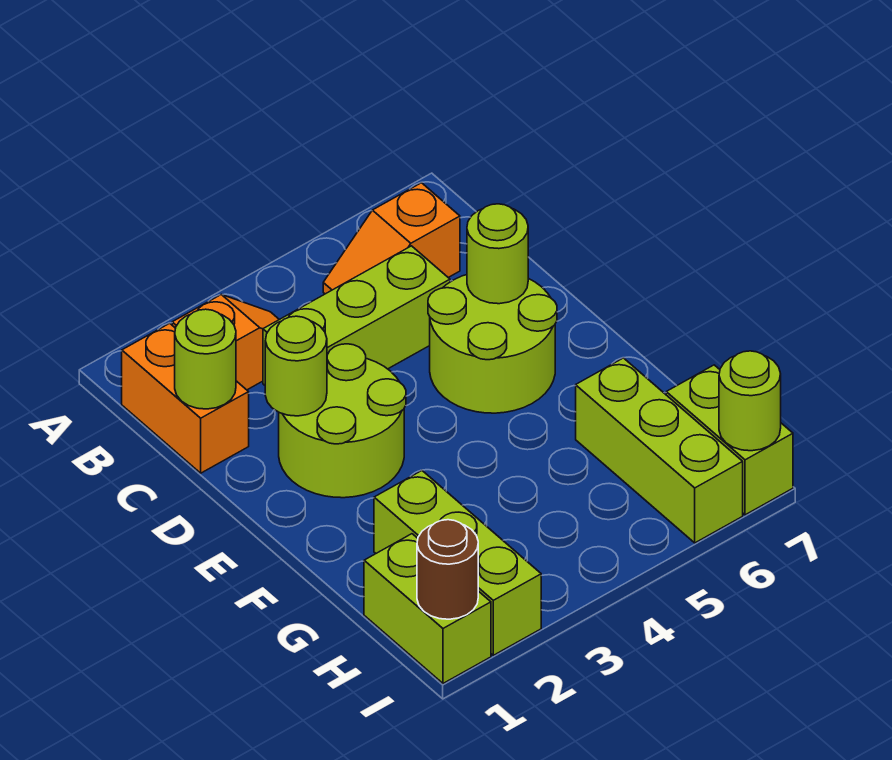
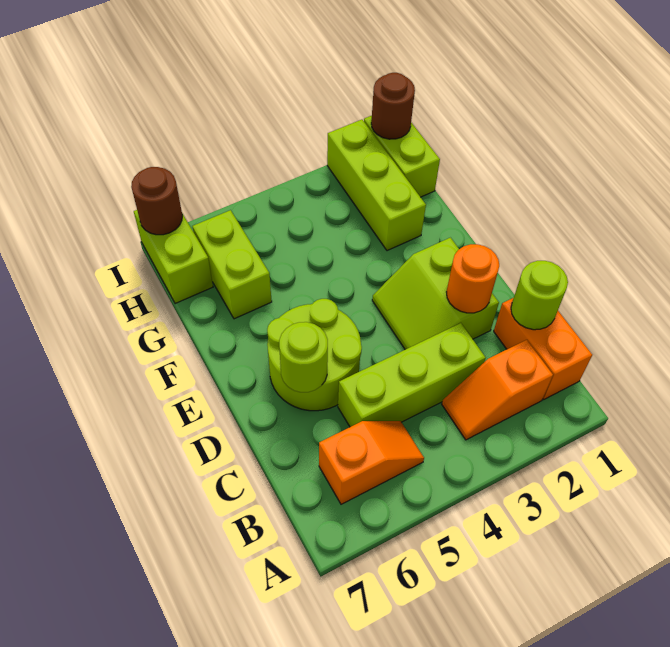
lime round brick D2:E3 level 1 -> lime slope D2:E3 level 1 top 2
lime round brick D2 level 2 -> orange round brick D2 level 2
lime brick G6:I6 level 1 -> lime brick G6:H6 level 1
lime round brick I7 level 2 -> brown round brick I7 level 2

